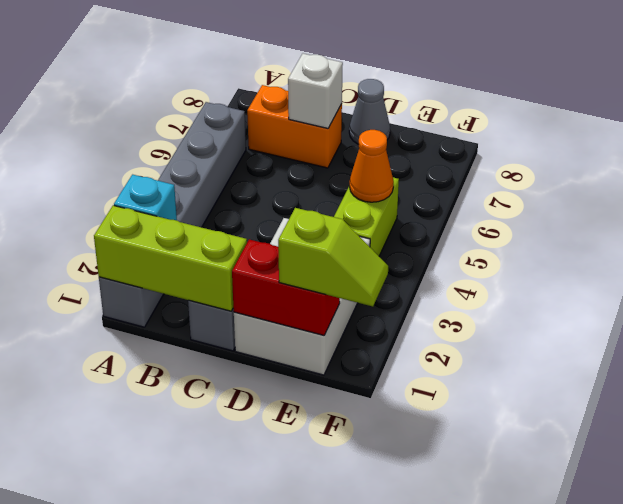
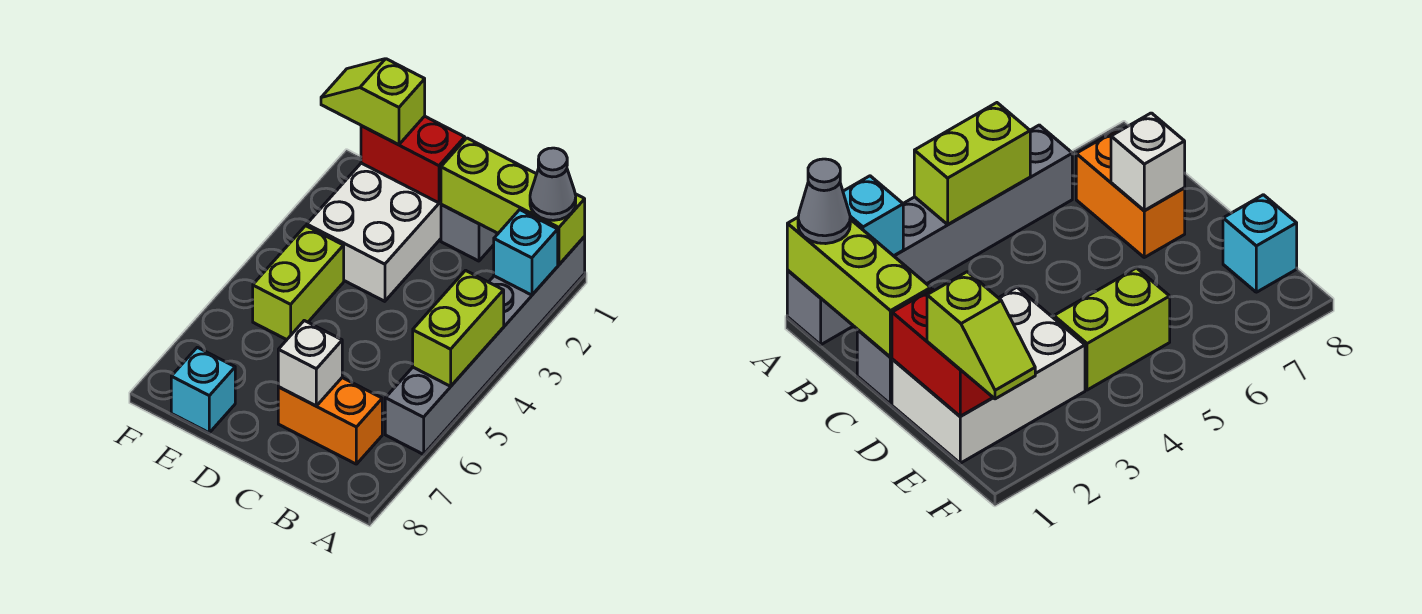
none -> lime brick A4:A5 level 2
grey cone D8 level 1 -> grey cone A1 level 3
orange cone E5 level 2 -> none
none -> cyan brick E8 level 1

